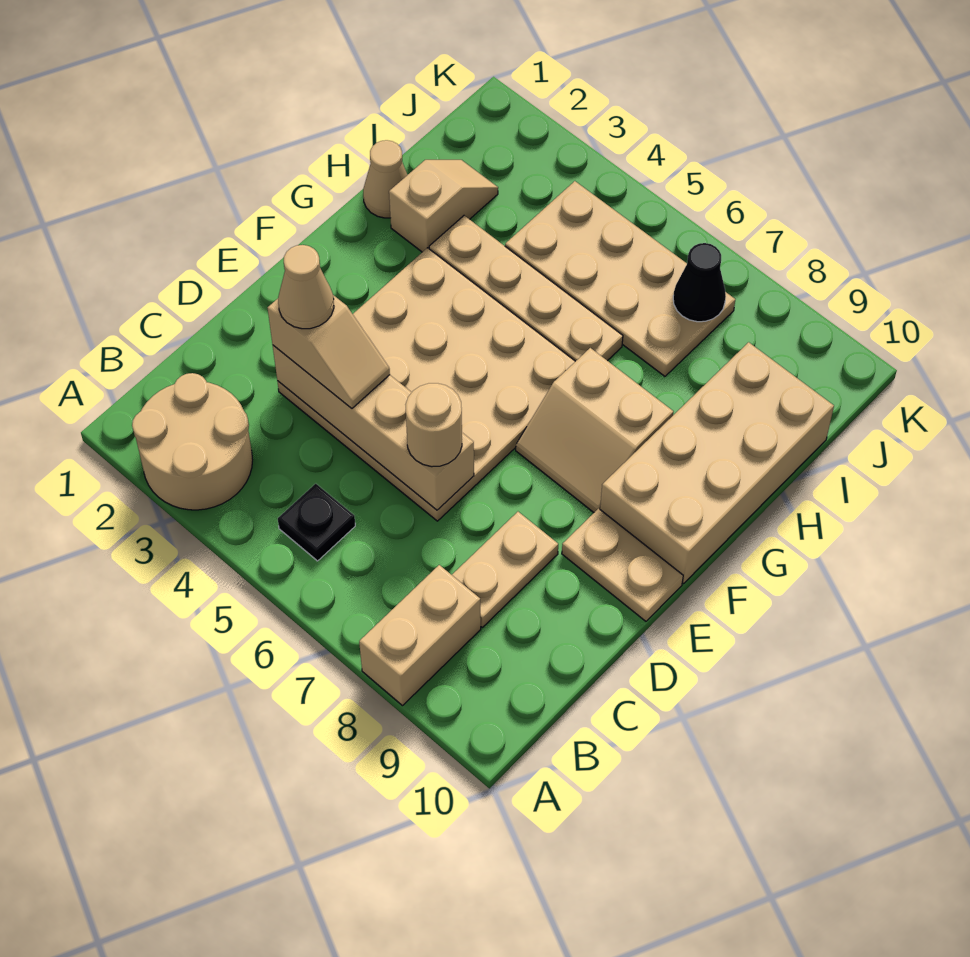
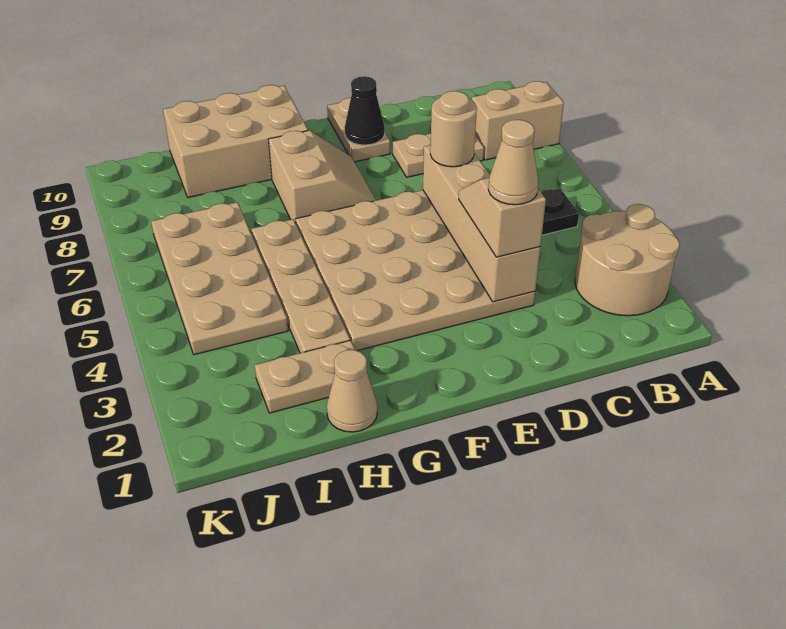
tan brick F9:I10 level 1 -> tan brick G9:I10 level 1
tan slope H2:I2 level 1 top H -> tan plate H2:I2 level 1
black cone J7 level 2 -> black cone E9 level 2

